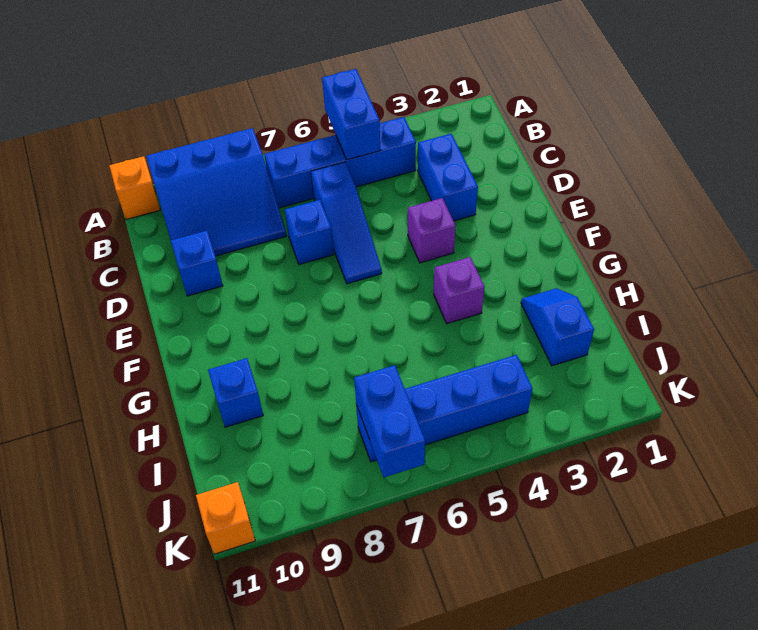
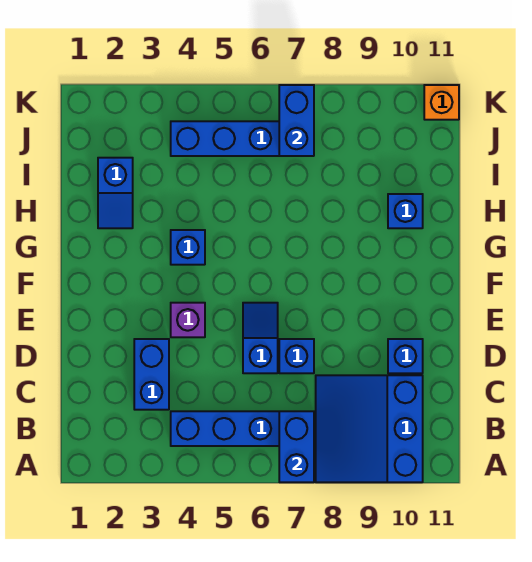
blue brick A5:B5 level 2 -> blue brick A7:B7 level 2
blue slope A8:C10 level 1 top A -> blue slope A8:C10 level 1 top 10
orange brick A11 level 1 -> none
blue slope C6:E6 level 1 top C -> blue slope D6:E6 level 1 top D
purple brick G4 level 1 -> blue brick G4 level 1

